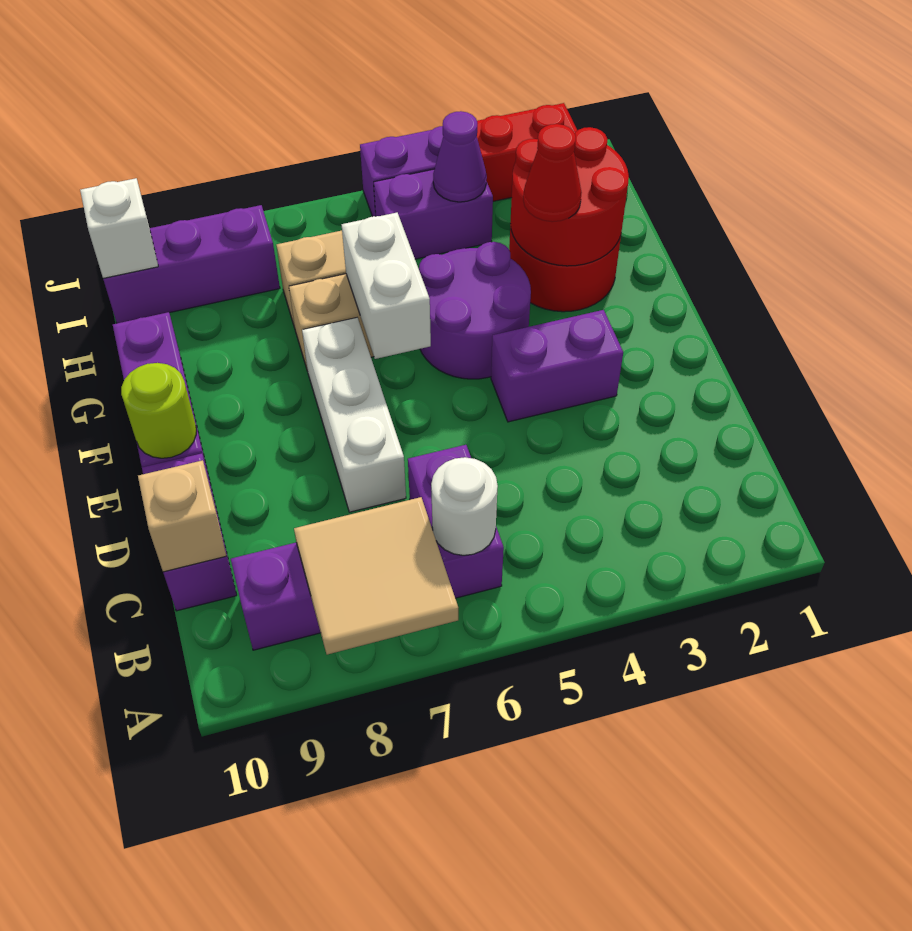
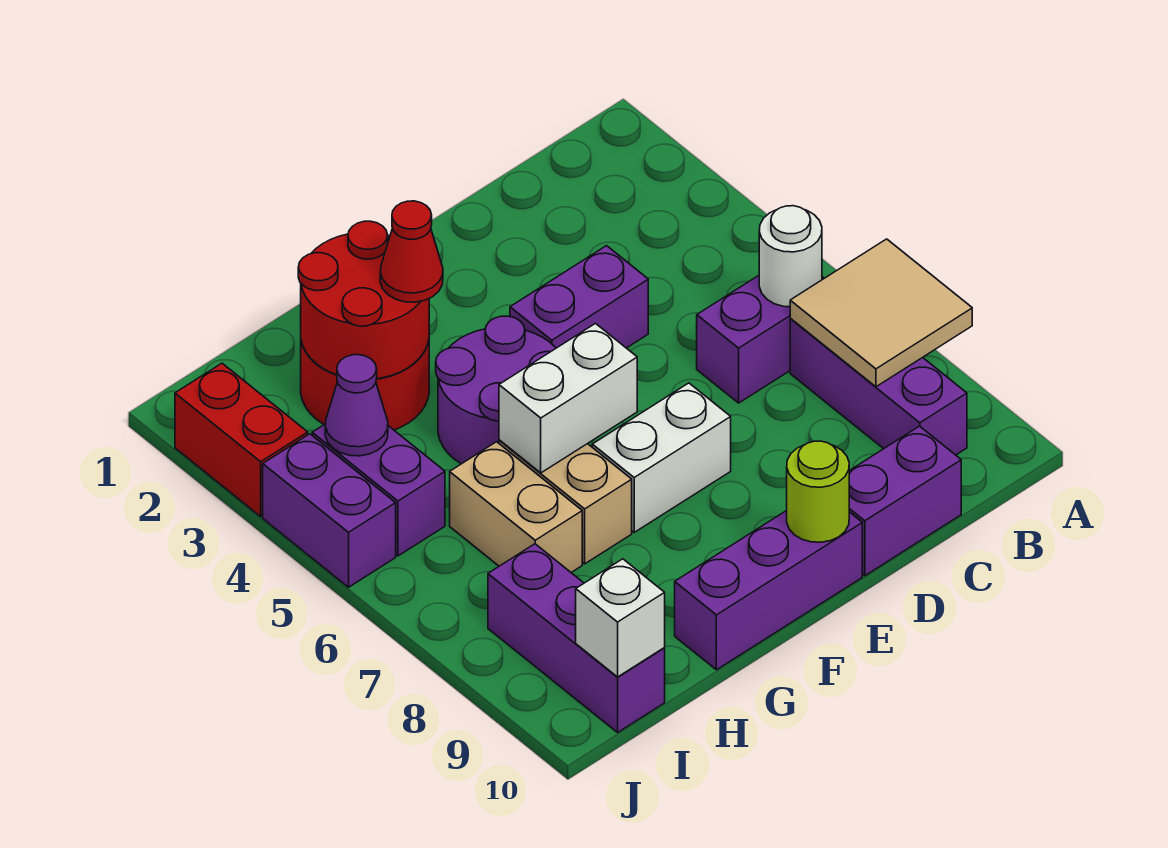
tan brick C10 level 2 -> none
white brick D7:F7 level 1 -> white brick E7:F7 level 1
purple brick E3:E4 level 1 -> purple brick D4:E4 level 1

